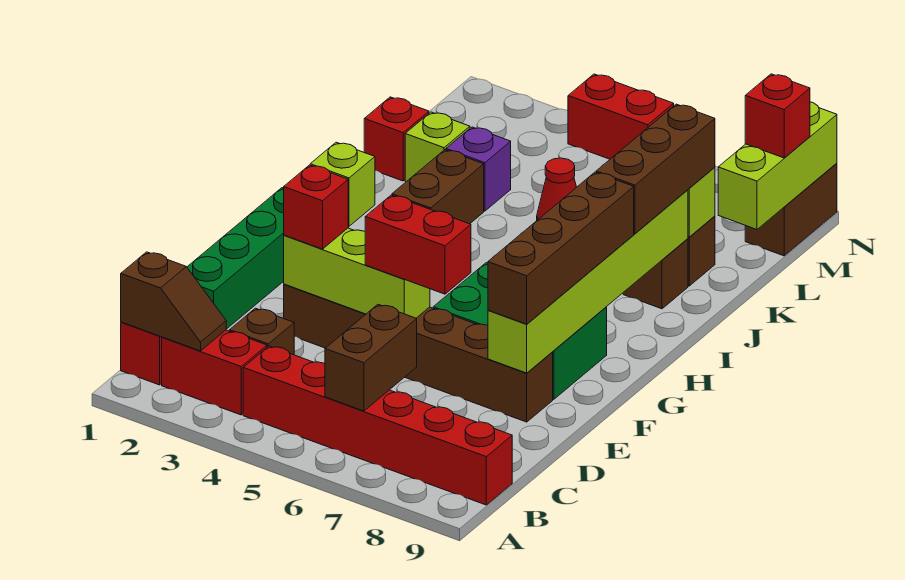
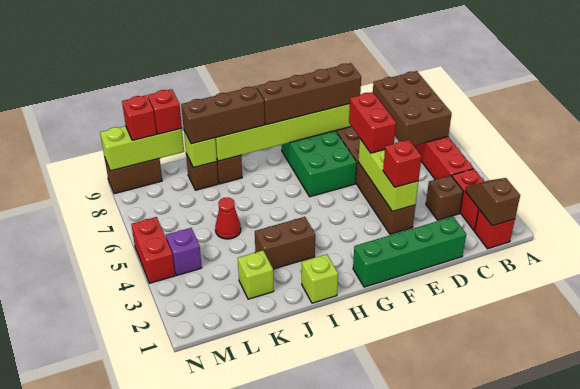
brown brick B6:C6 level 2 -> brown brick B6:C8 level 2
red brick K1 level 1 -> red brick L9 level 3
purple brick K3 level 1 -> purple brick M4 level 1

